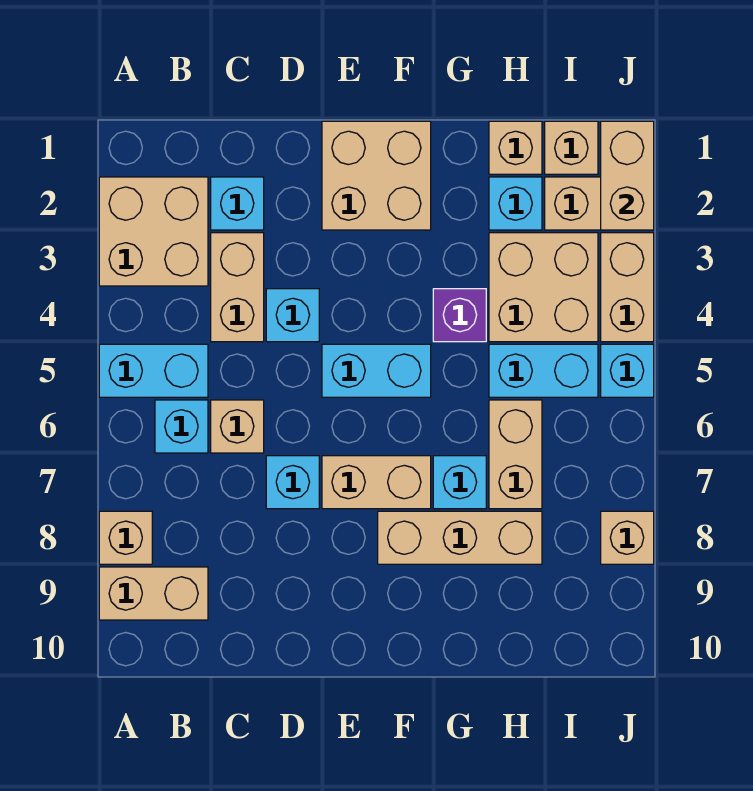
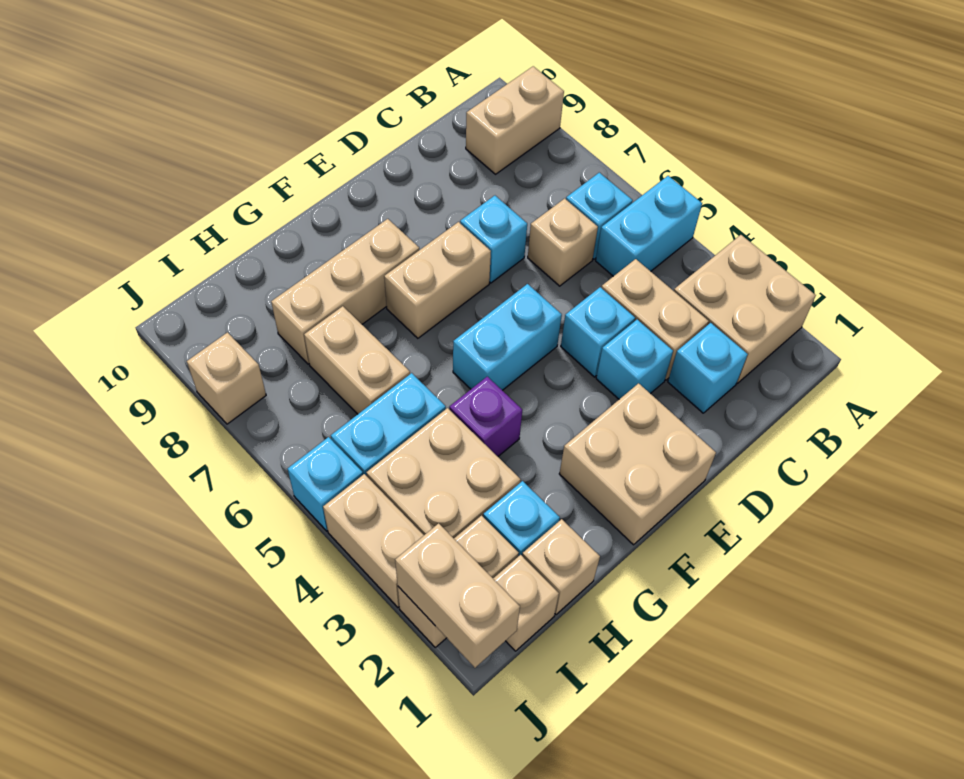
tan brick A8 level 1 -> none
cyan brick G7 level 1 -> cyan brick D3 level 1

